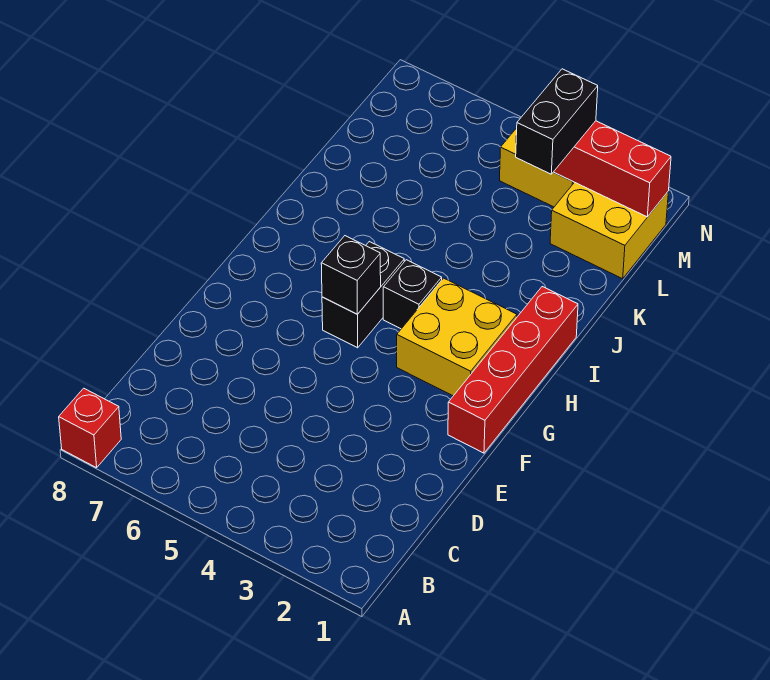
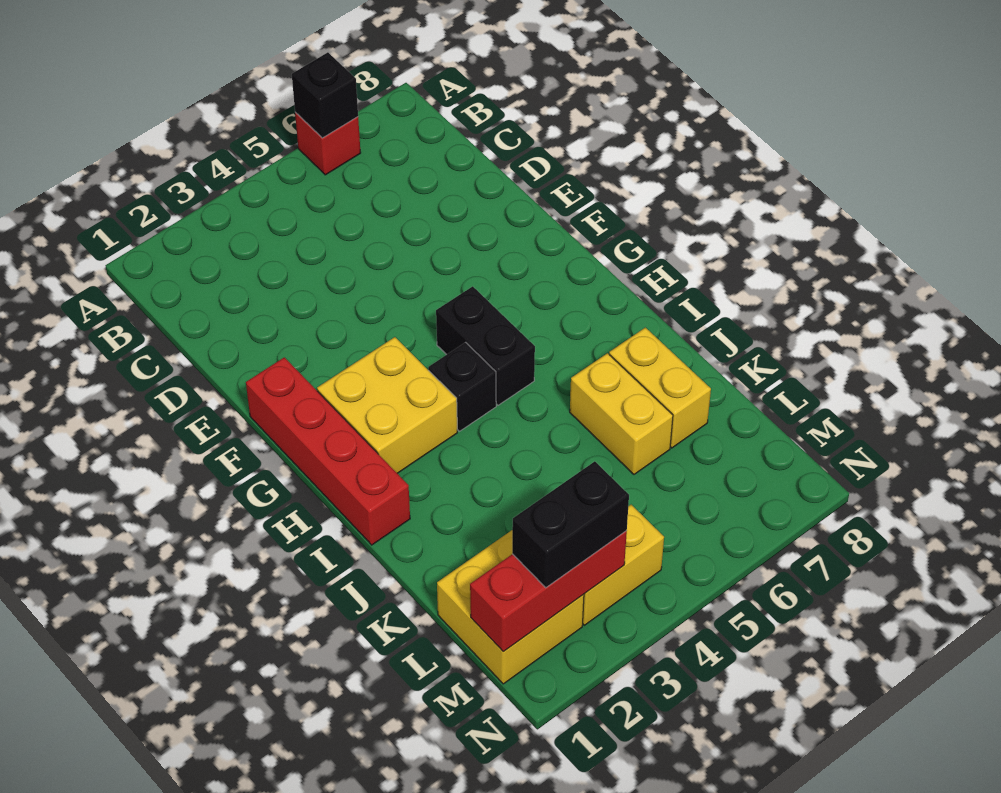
red brick A8 level 1 -> red brick A6 level 1
black brick G5 level 2 -> black brick A6 level 2
none -> yellow brick J6:K6 level 1
none -> yellow brick J7:K7 level 1
black brick L3:M3 level 3 -> black brick M2:M3 level 3

